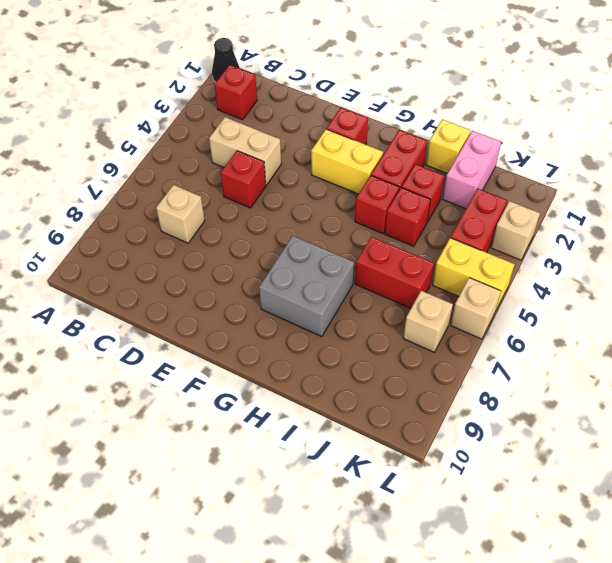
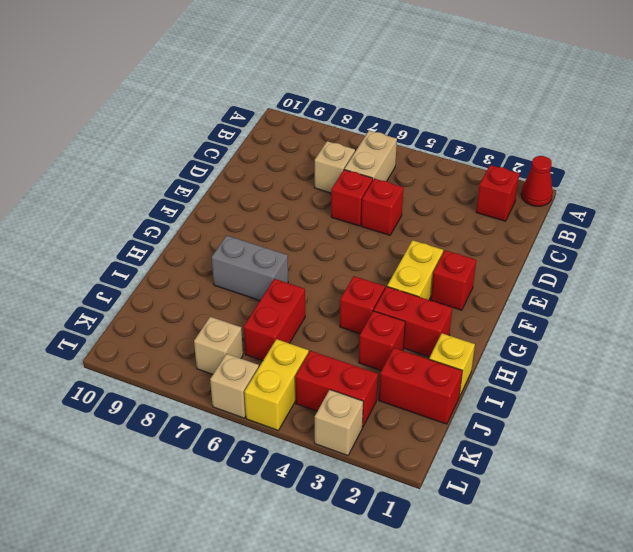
black cone A1 level 1 -> red cone A1 level 1
tan brick C4:D4 level 1 -> tan brick B6:C6 level 1
grey brick G7:H8 level 1 -> grey brick H7:H8 level 1
red brick I4 level 1 -> red brick D6 level 1
pink brick J1:J2 level 1 -> red brick J1:J2 level 1

